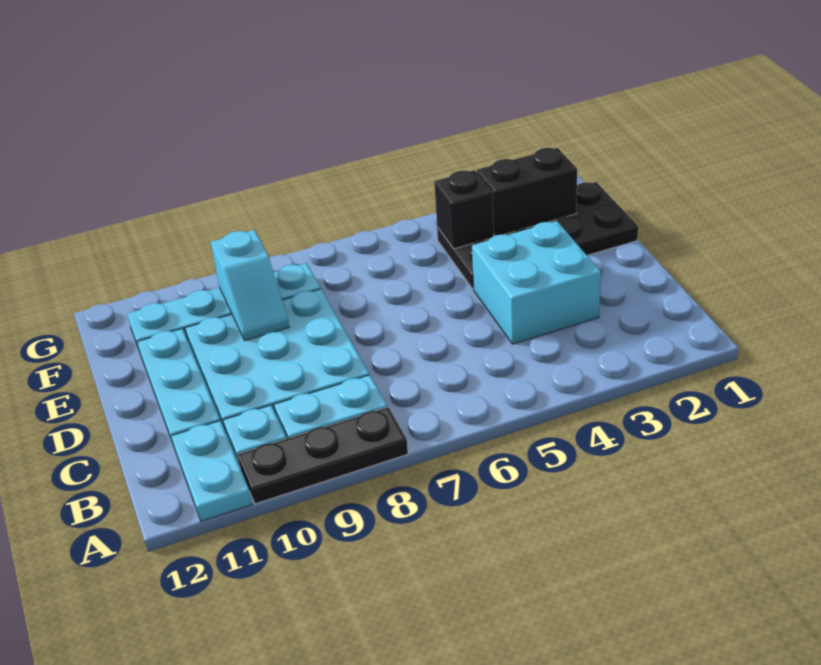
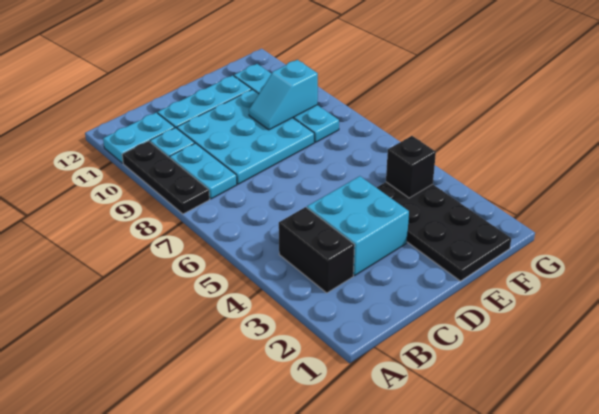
black brick F2:F3 level 2 -> black brick B3:B4 level 1

